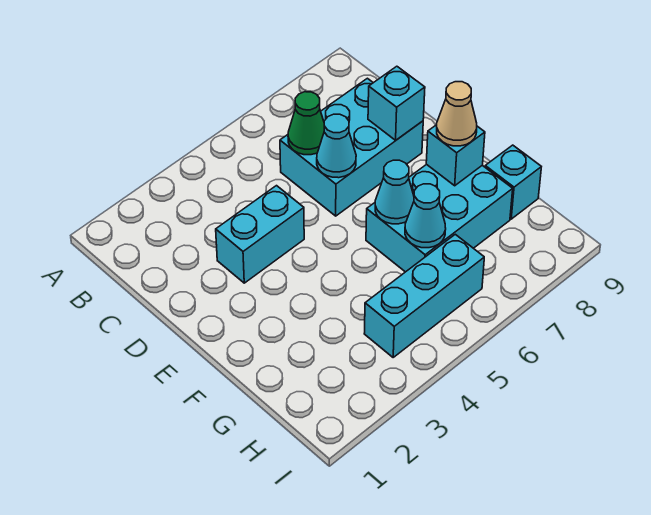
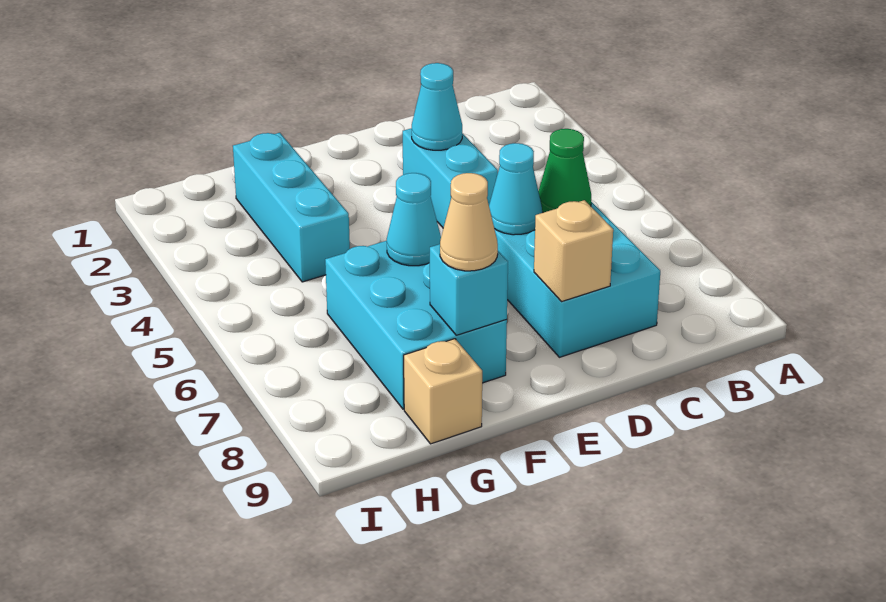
cyan brick D8 level 2 -> tan brick D8 level 2
cyan cone G6 level 2 -> cyan cone D3 level 2
cyan brick G9 level 1 -> tan brick G9 level 1
cyan brick H4:H6 level 1 -> cyan brick G2:G4 level 1

